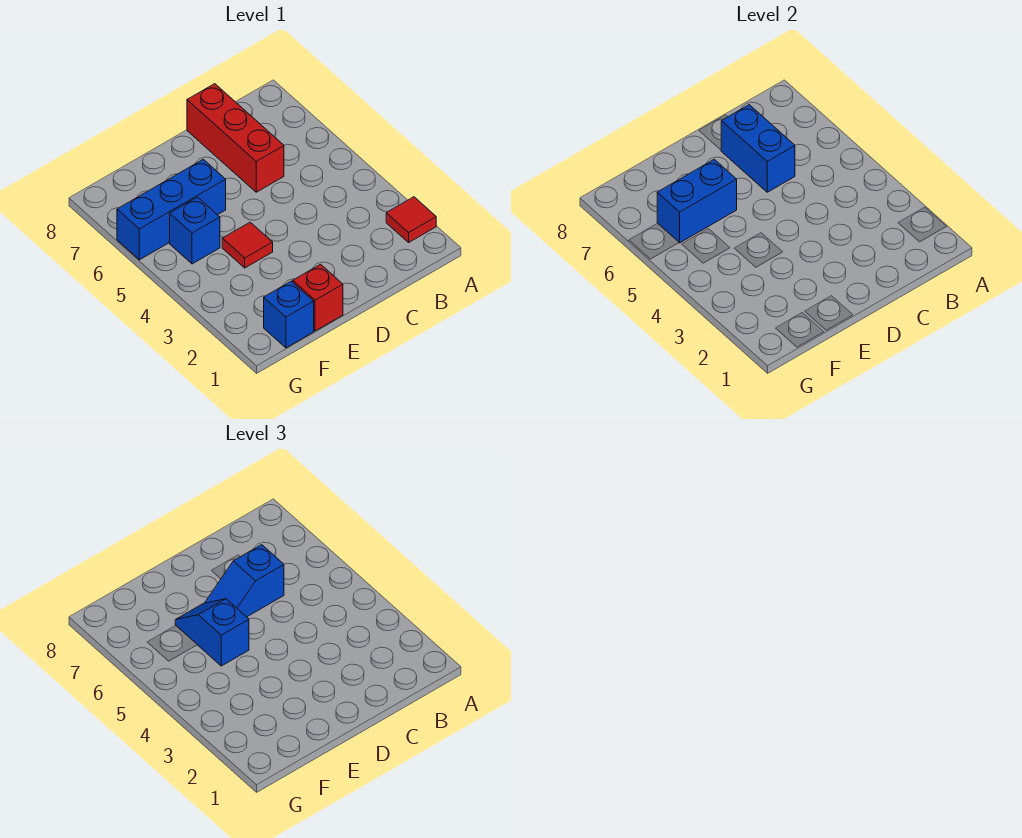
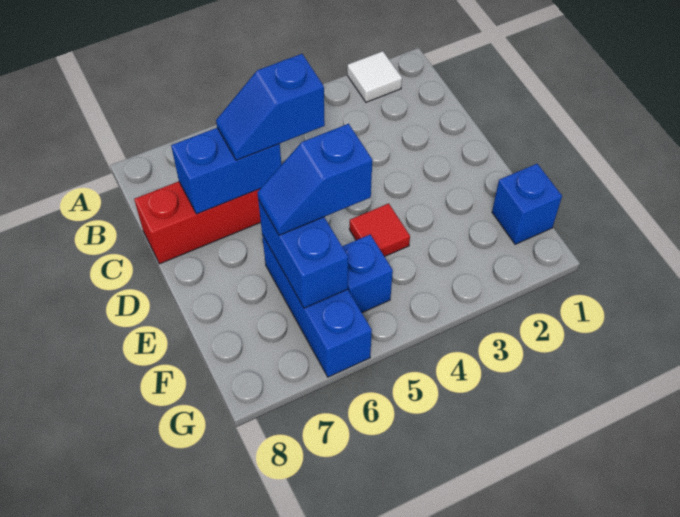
red tile A2 level 1 -> white tile A2 level 1
blue slope C6:D6 level 3 top C -> blue slope C5:C6 level 3 top 5
red brick E1 level 1 -> none

